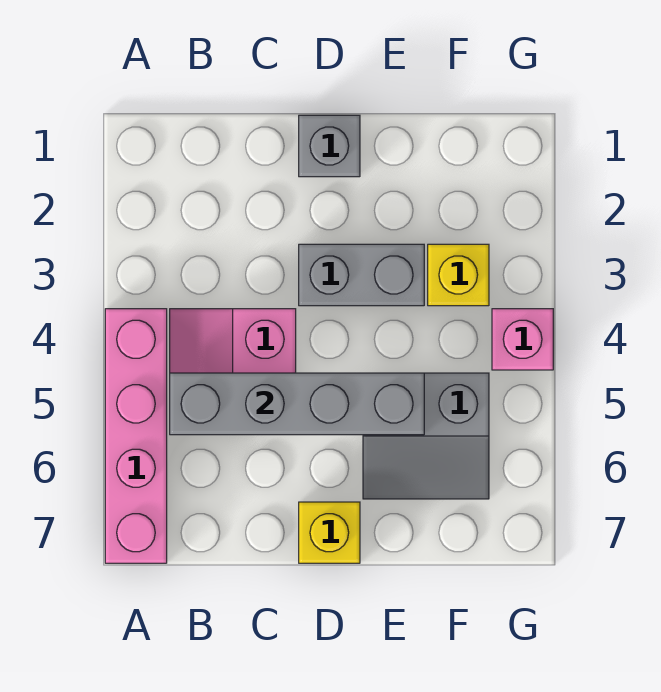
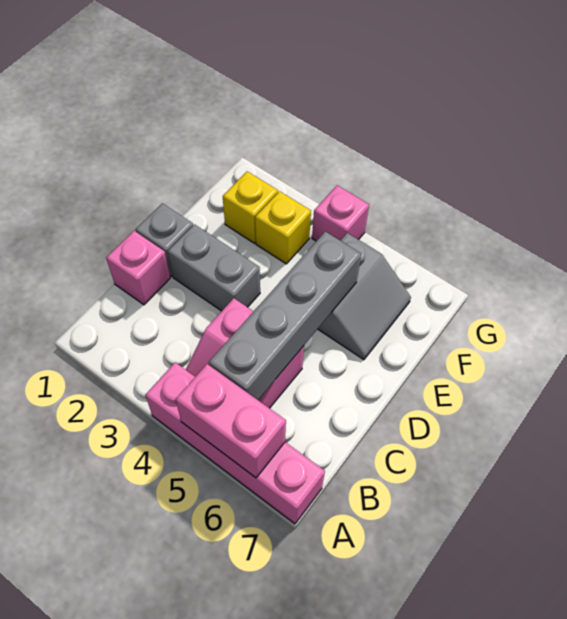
none -> pink brick A5:A6 level 2
none -> pink brick C1 level 1
grey brick D3:E3 level 1 -> grey brick D2:D3 level 1
yellow brick D7 level 1 -> yellow brick F2 level 1

